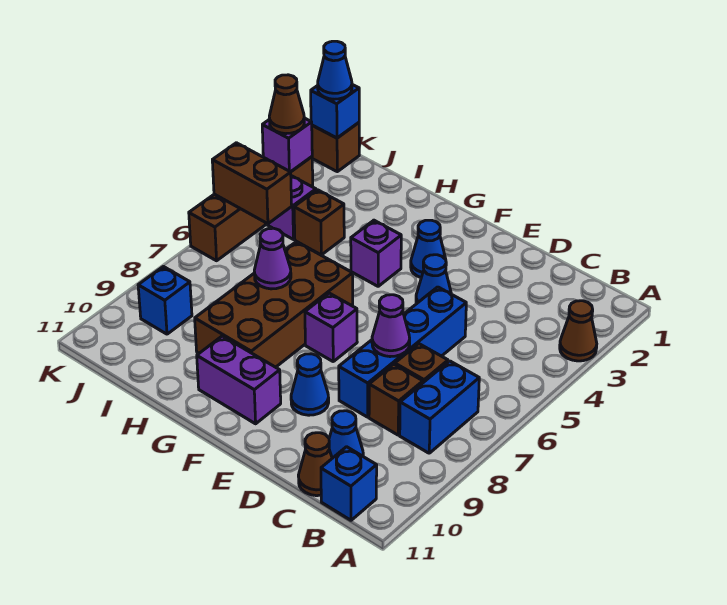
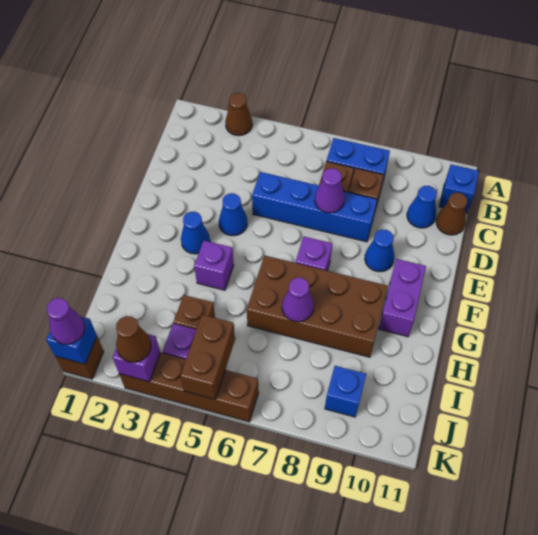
blue cone K1 level 3 -> purple cone K1 level 3

